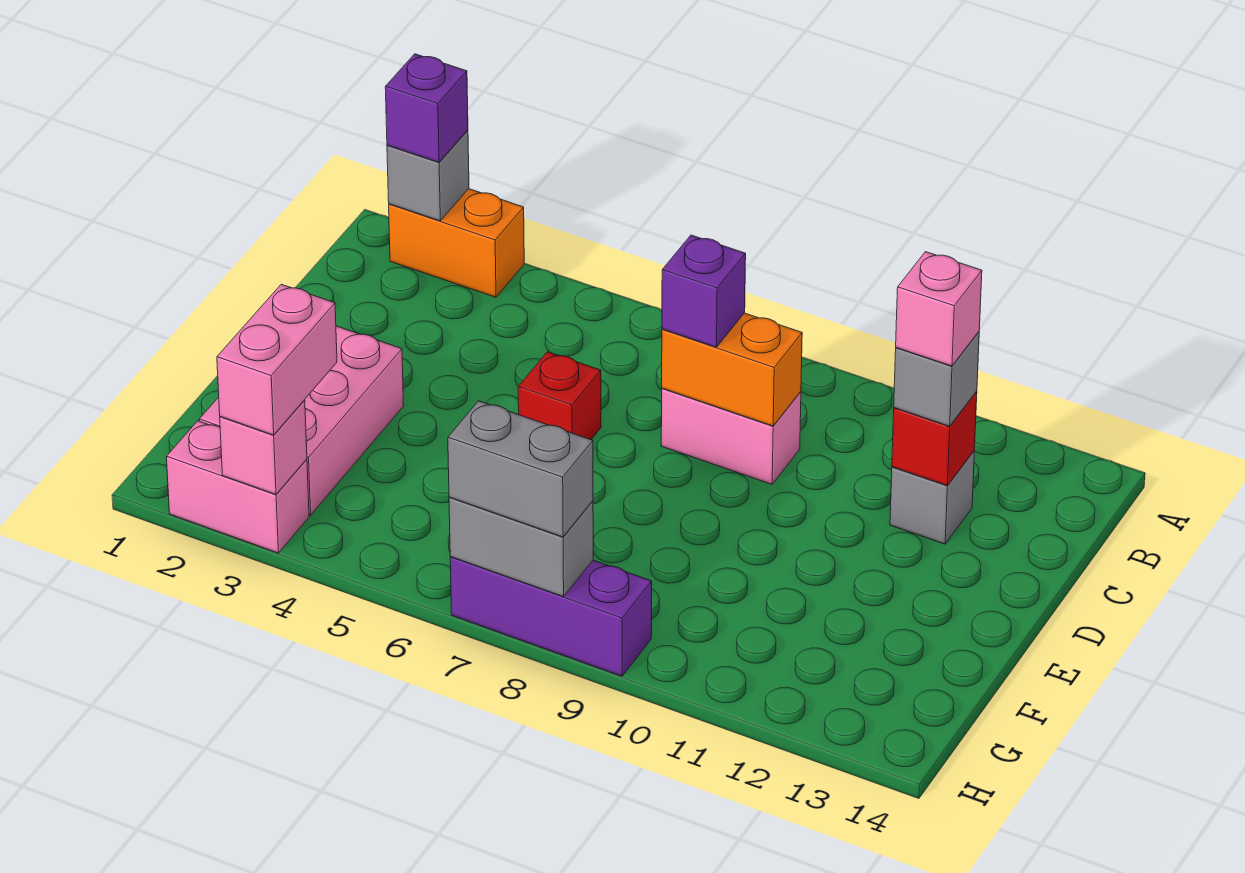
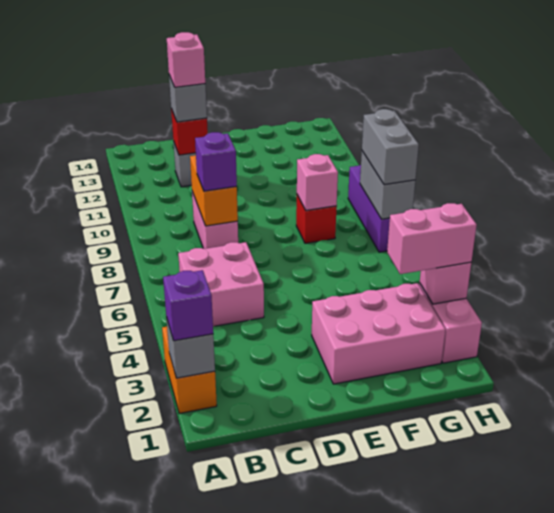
none -> pink brick B5:C6 level 1
red brick D6 level 1 -> red brick F8 level 1
none -> pink brick F8 level 2

